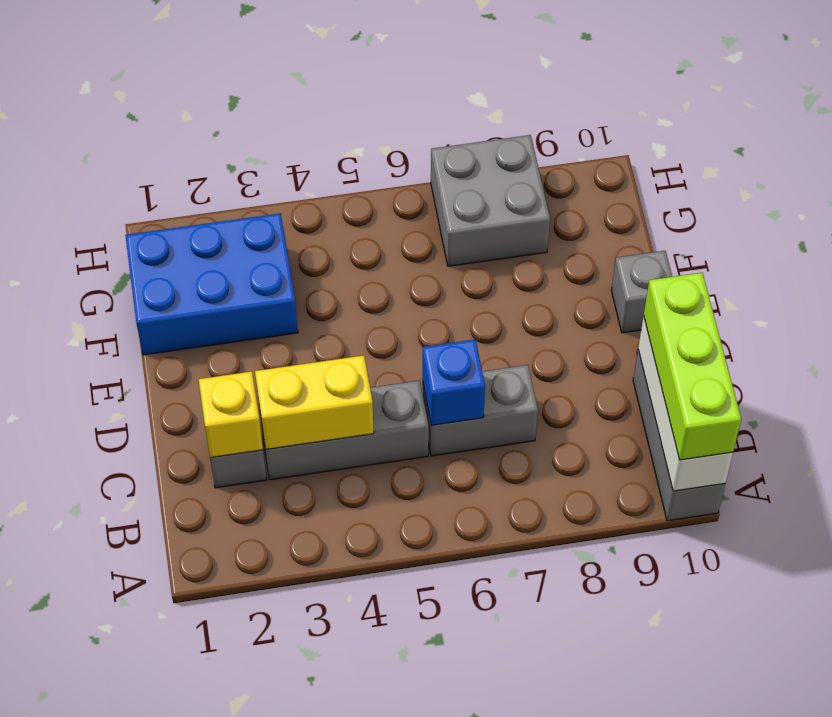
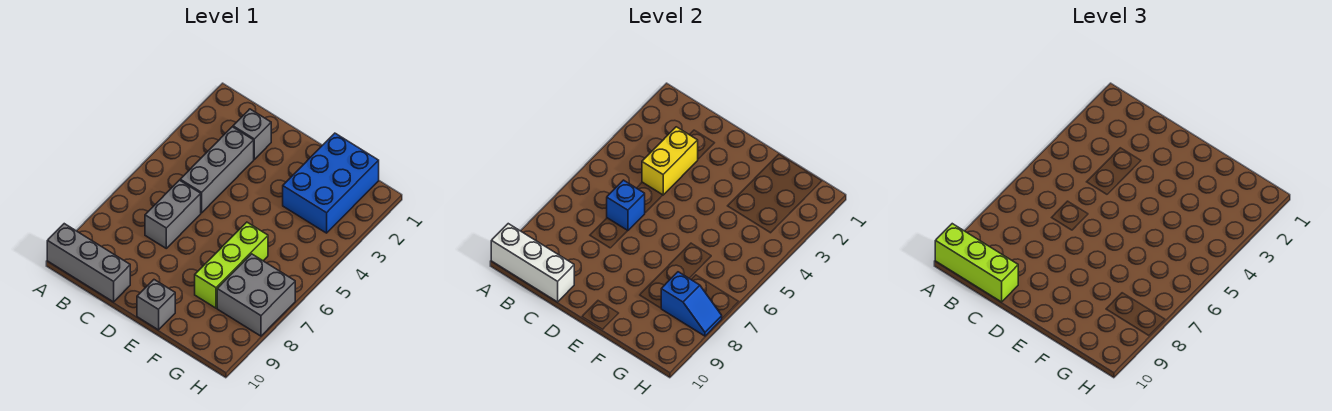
yellow brick C2 level 2 -> none
none -> lime brick F6:F8 level 1
none -> blue slope G8:H8 level 2 top G

